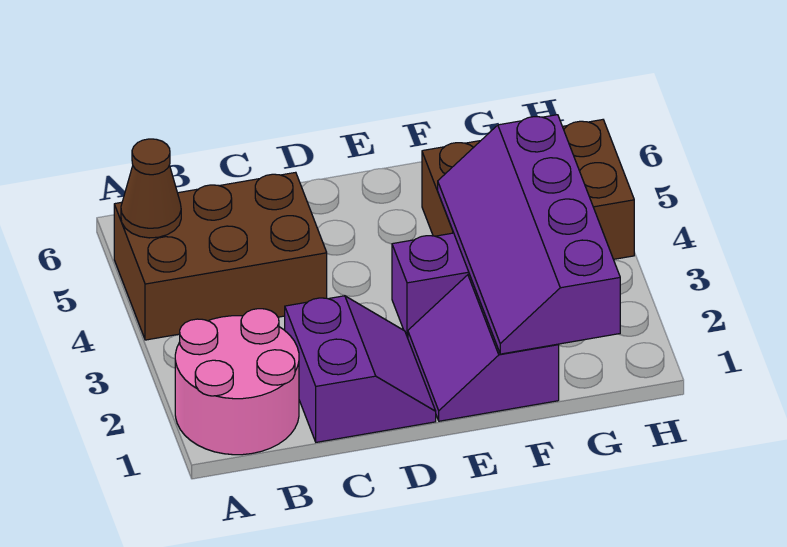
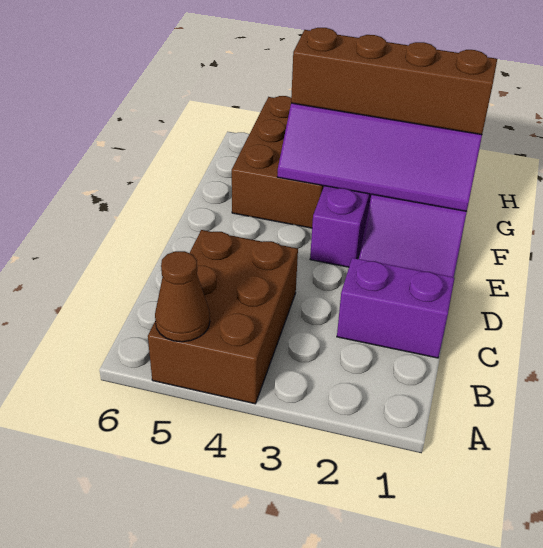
pink round brick A1:B2 level 1 -> none
none -> brown brick G1:G4 level 3

